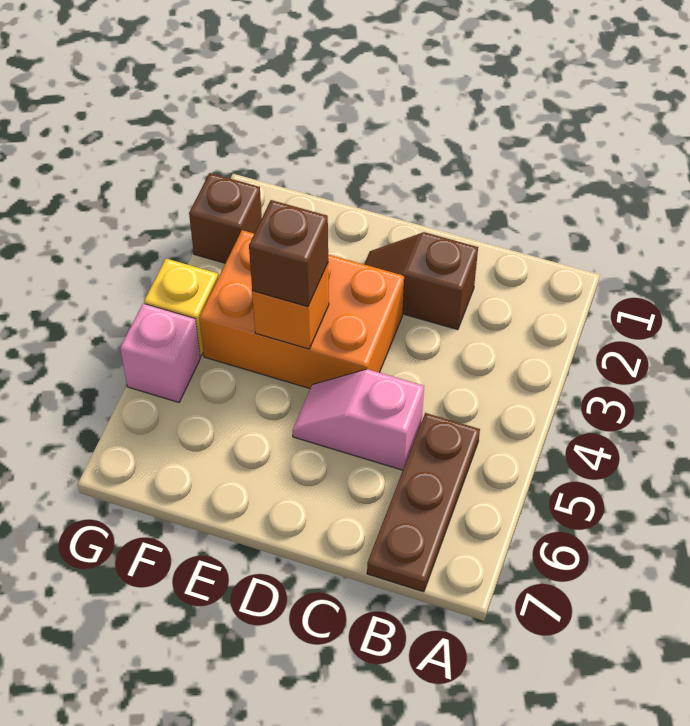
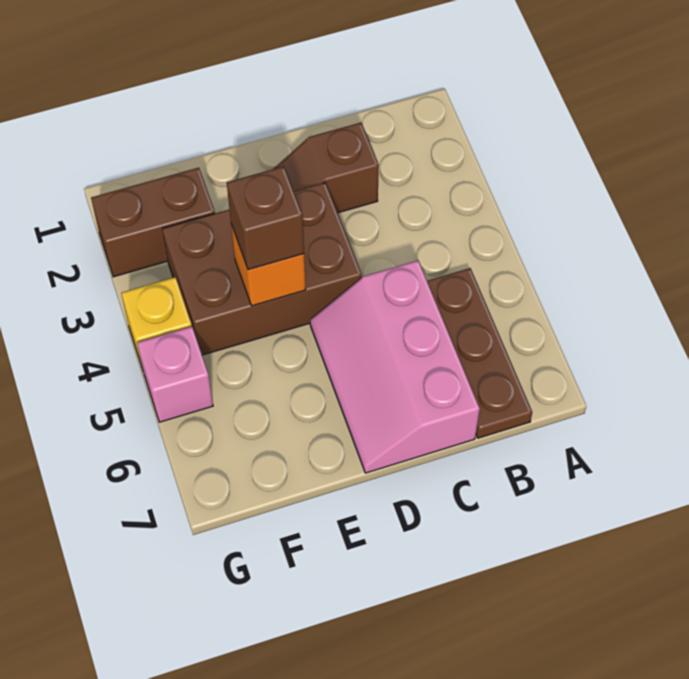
pink slope C5:D5 level 1 top C -> pink slope C5:D7 level 1 top C
orange brick D3:F4 level 1 -> brown brick D3:F4 level 1
brown brick G2 level 1 -> brown brick F2:G2 level 1

